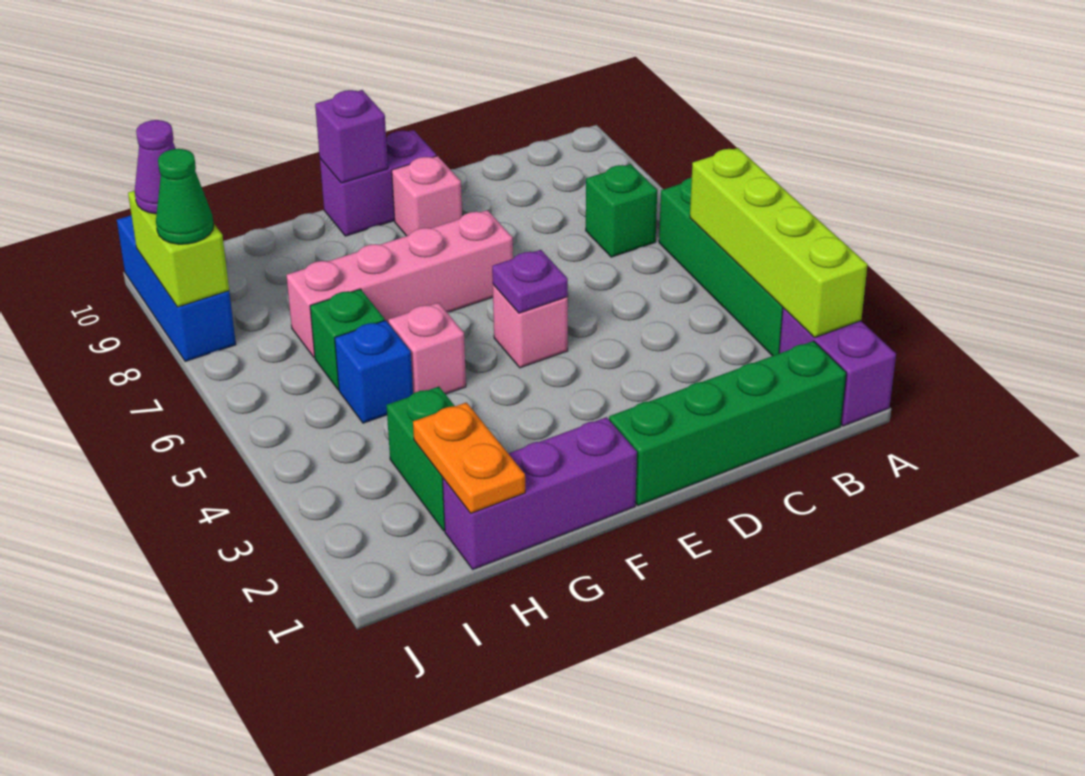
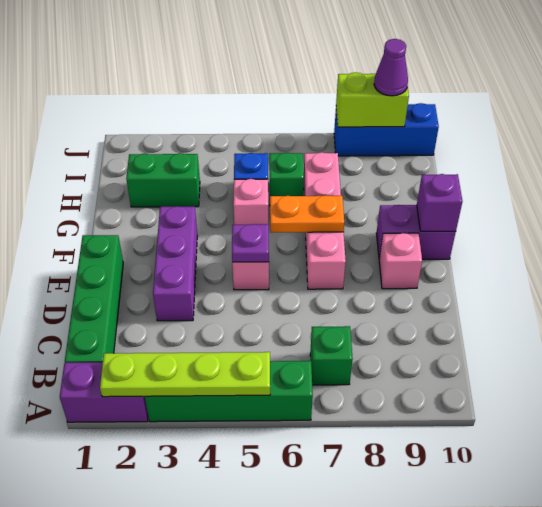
lime brick A2:A5 level 2 -> lime plate A2:A5 level 2
purple brick E10:F10 level 1 -> purple brick F9:F10 level 1
purple brick F1:H1 level 1 -> purple brick D3:F3 level 1
orange plate H1:H2 level 2 -> orange plate F6:F7 level 2
green cone J8 level 3 -> none

